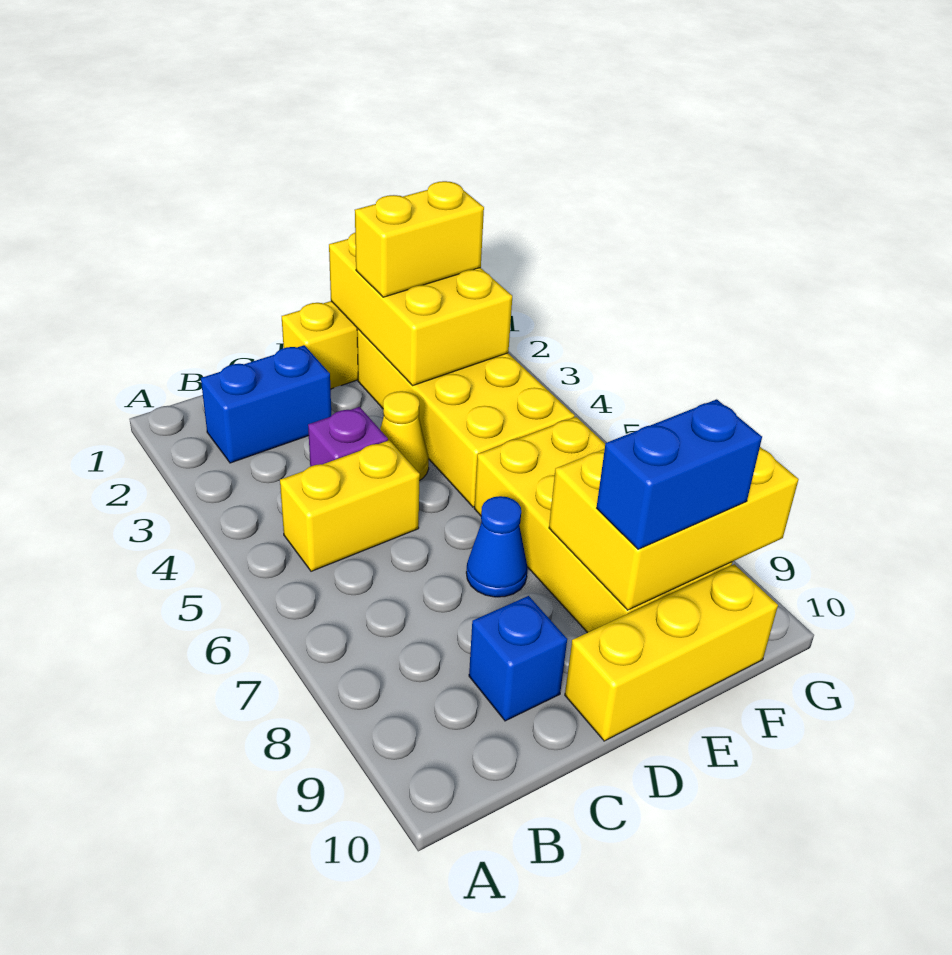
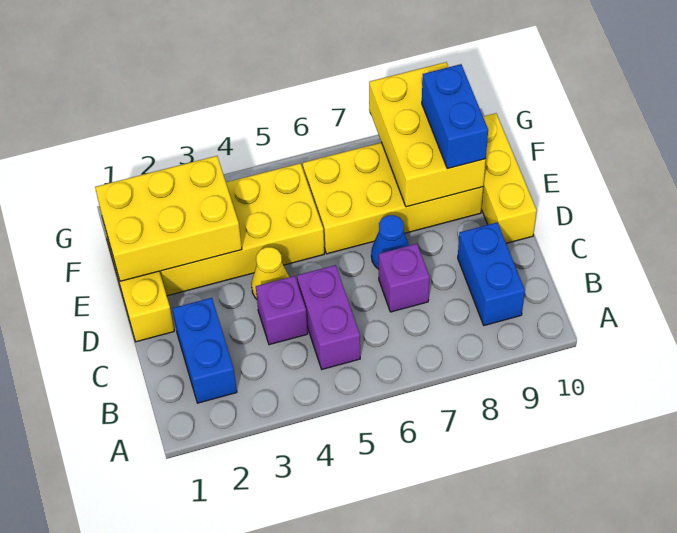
yellow brick B5:C5 level 1 -> purple brick B5:C5 level 1
none -> purple brick C7 level 1
blue brick C9 level 1 -> blue brick B9:C9 level 1
yellow brick E2:F2 level 3 -> none

